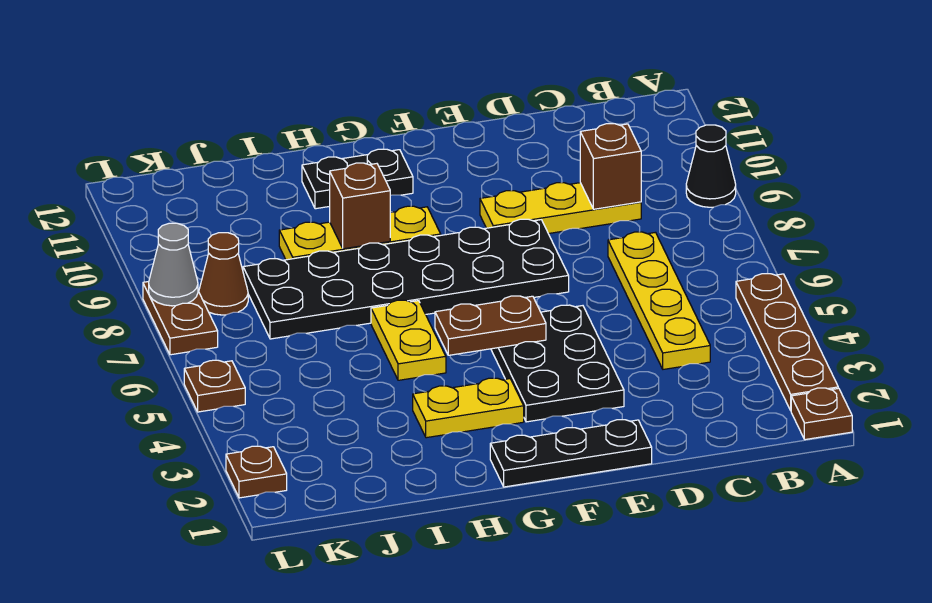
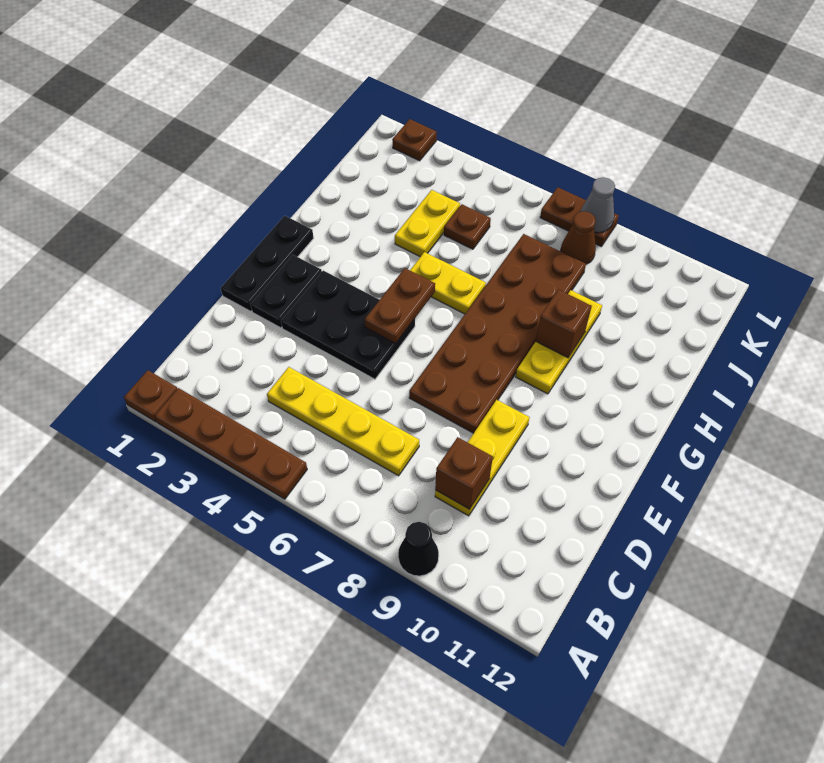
black plate E7:J8 level 1 -> brown plate E7:J8 level 1
yellow plate G3:H3 level 1 -> yellow plate I4:J4 level 1
black plate G11:H11 level 1 -> black plate E2:F2 level 1
brown plate L5 level 1 -> brown plate J5 level 1

